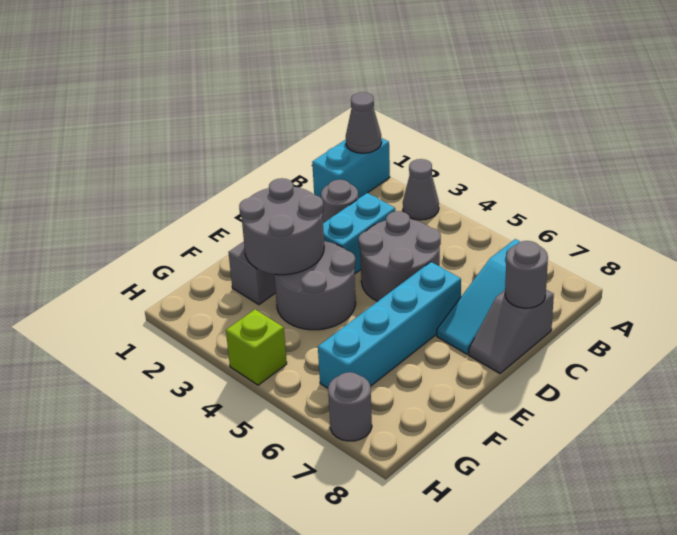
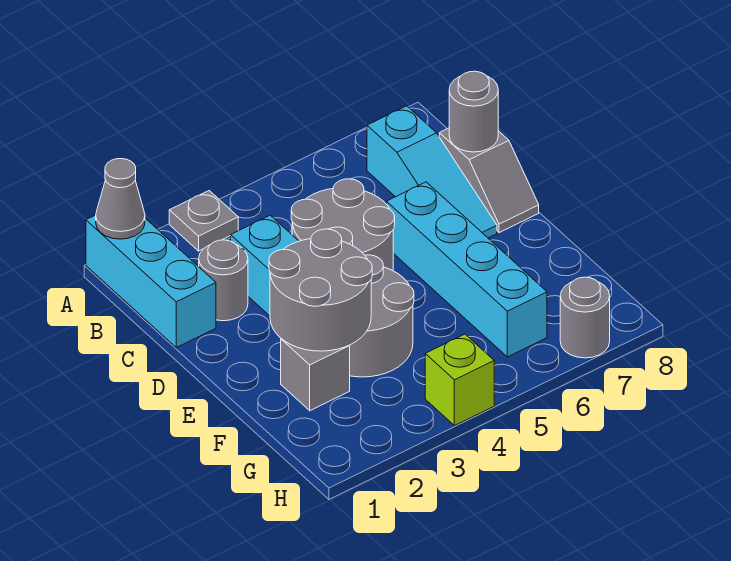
cyan brick A1:B1 level 1 -> cyan brick A1:C1 level 1
grey cone A3 level 1 -> grey plate A3 level 1

